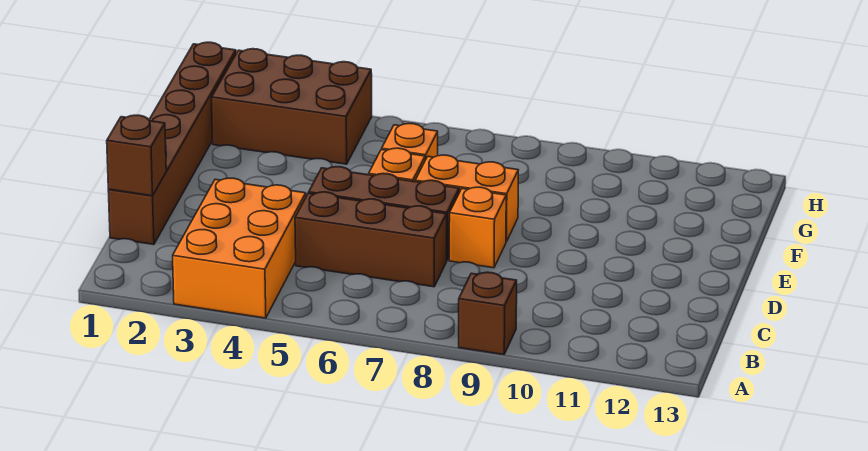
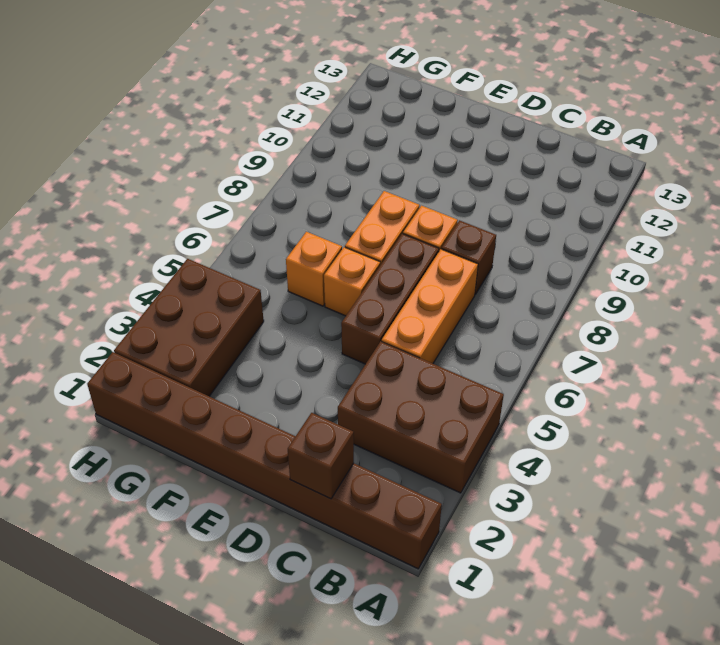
orange brick A3:C4 level 1 -> brown brick A3:C4 level 1
brown brick A9 level 1 -> brown brick C8 level 1
brown brick C1:H1 level 1 -> brown brick A1:H1 level 1
brown brick C5:C7 level 1 -> orange brick C5:C7 level 1

